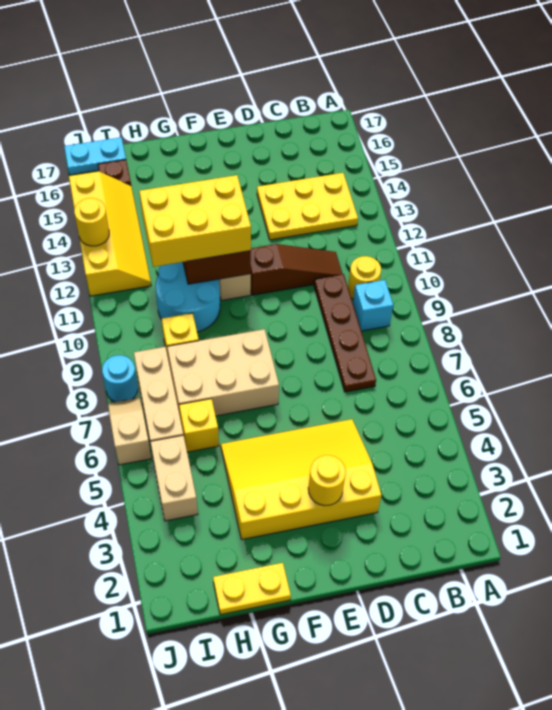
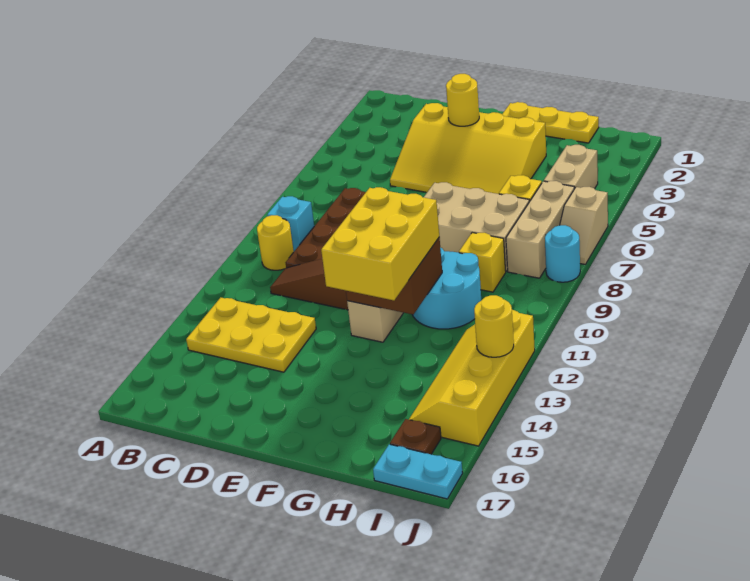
yellow brick F11:H12 level 3 -> yellow brick F11:G13 level 3
yellow plate G1:H1 level 1 -> yellow plate F1:H1 level 1

